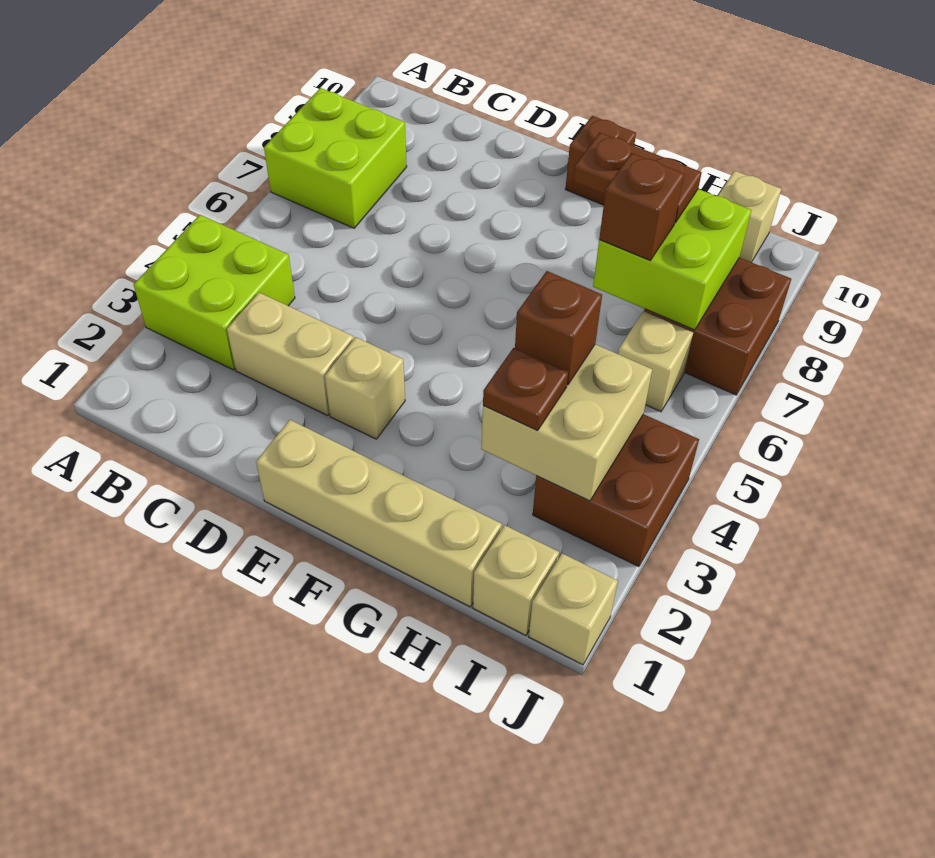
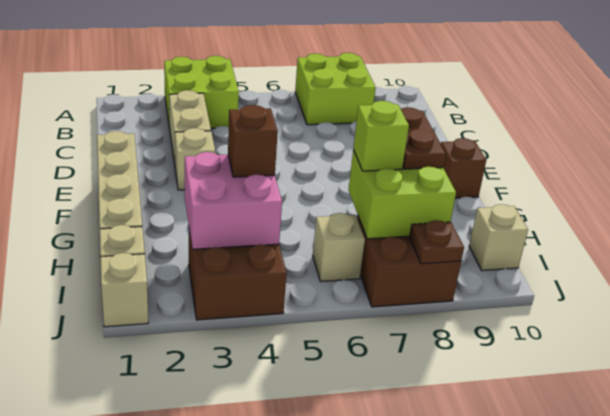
tan brick H3:I4 level 2 -> pink brick H3:I4 level 2
brown plate H3 level 3 -> brown plate J8 level 2
brown brick H7 level 3 -> lime brick H7 level 3

